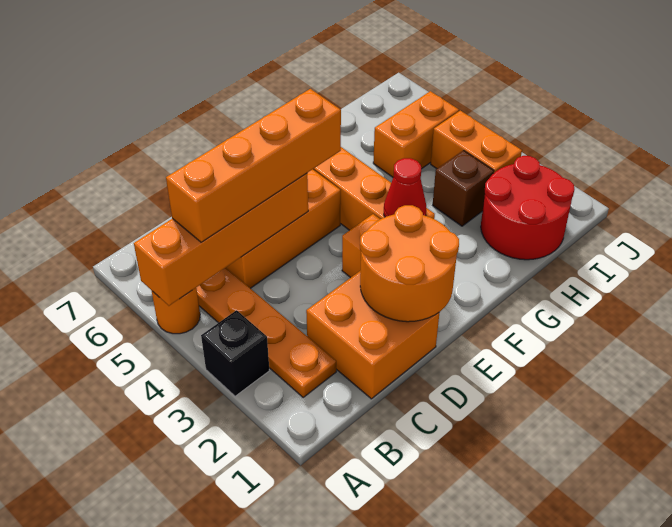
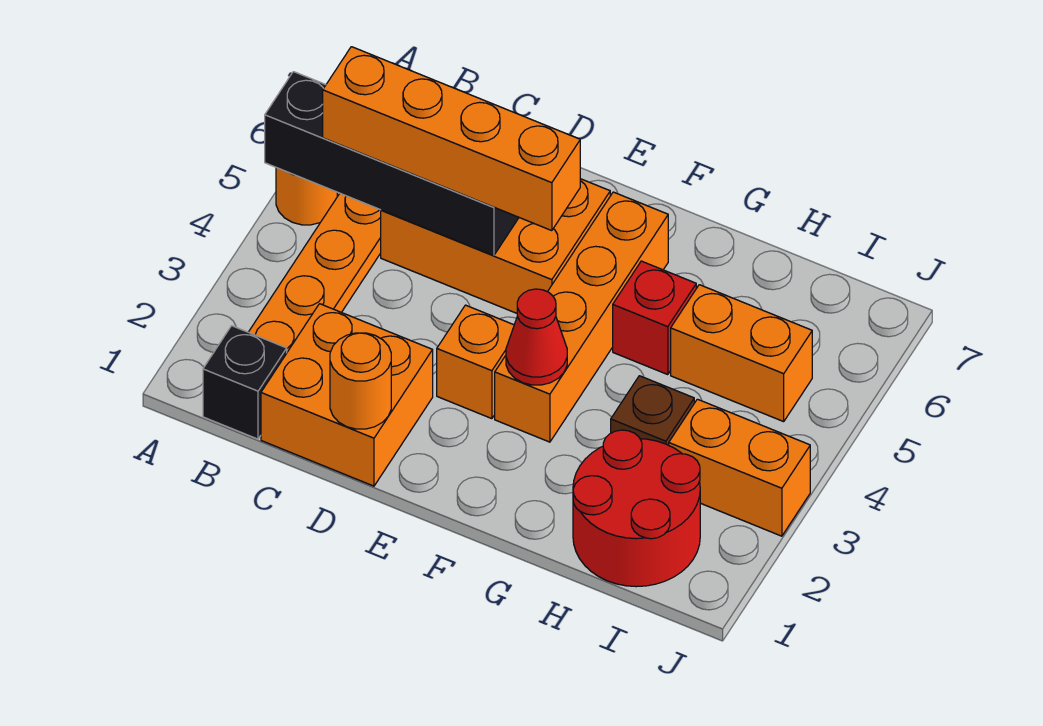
black brick A3 level 1 -> black brick B1 level 1
orange brick A5:D5 level 2 -> black brick A5:D5 level 2
orange round brick D1:E2 level 2 -> orange round brick D1 level 2
none -> red brick G5 level 1
orange brick I3:I4 level 1 -> orange brick I3:J3 level 1

